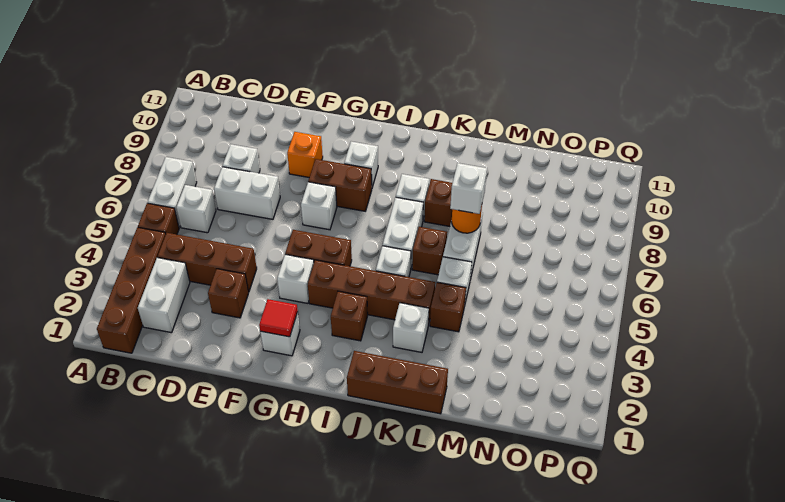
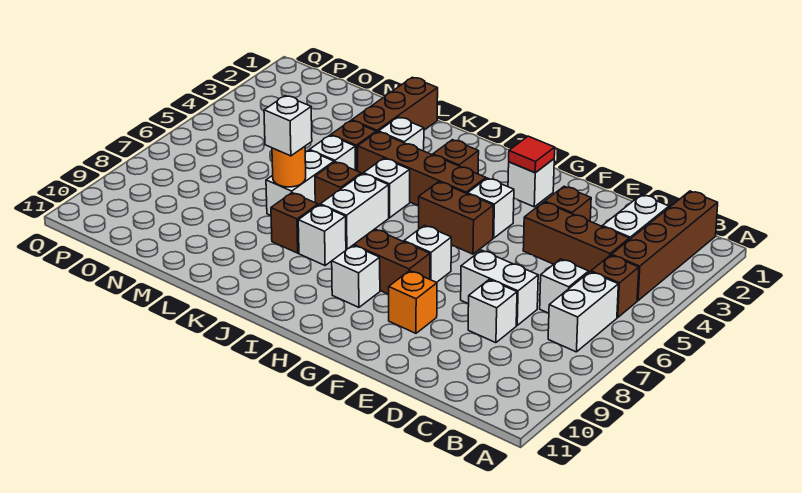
brown brick J1:L1 level 1 -> brown brick L1:L3 level 1

